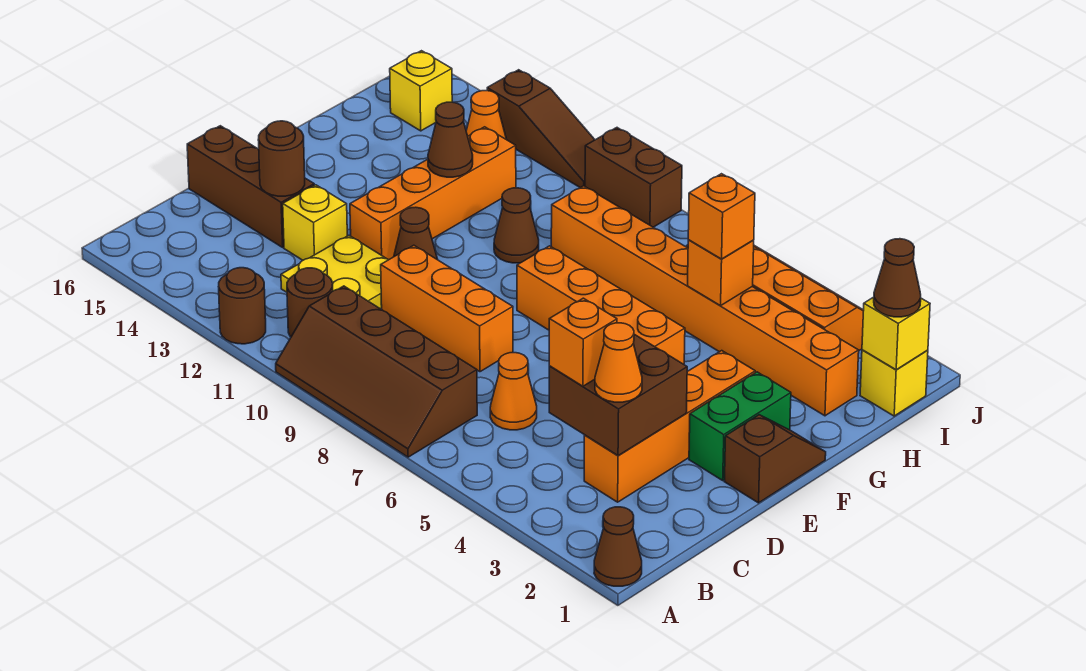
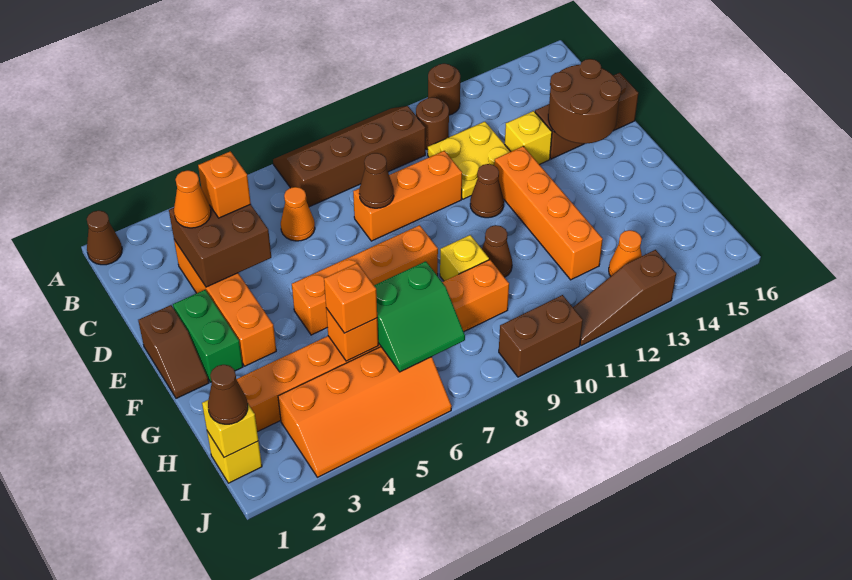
brown round brick D14 level 2 -> brown round brick D14:E15 level 2
brown cone G12 level 2 -> brown cone D8 level 2
none -> green slope H6:I7 level 2 top H
yellow brick I15 level 1 -> yellow brick G9 level 1

